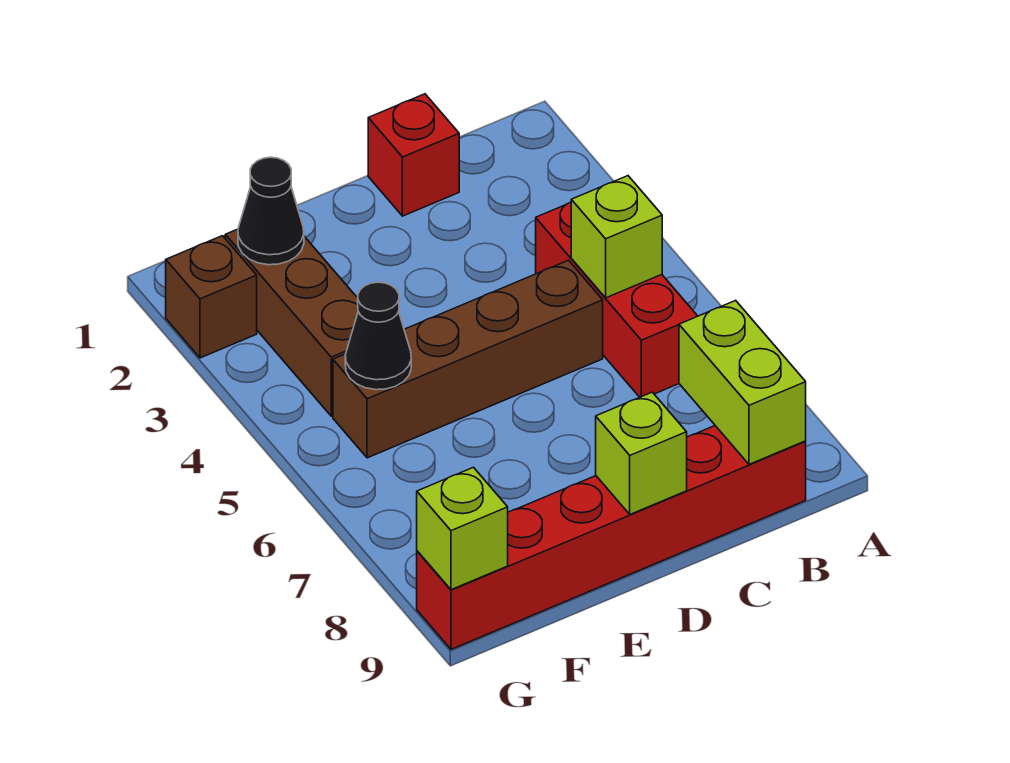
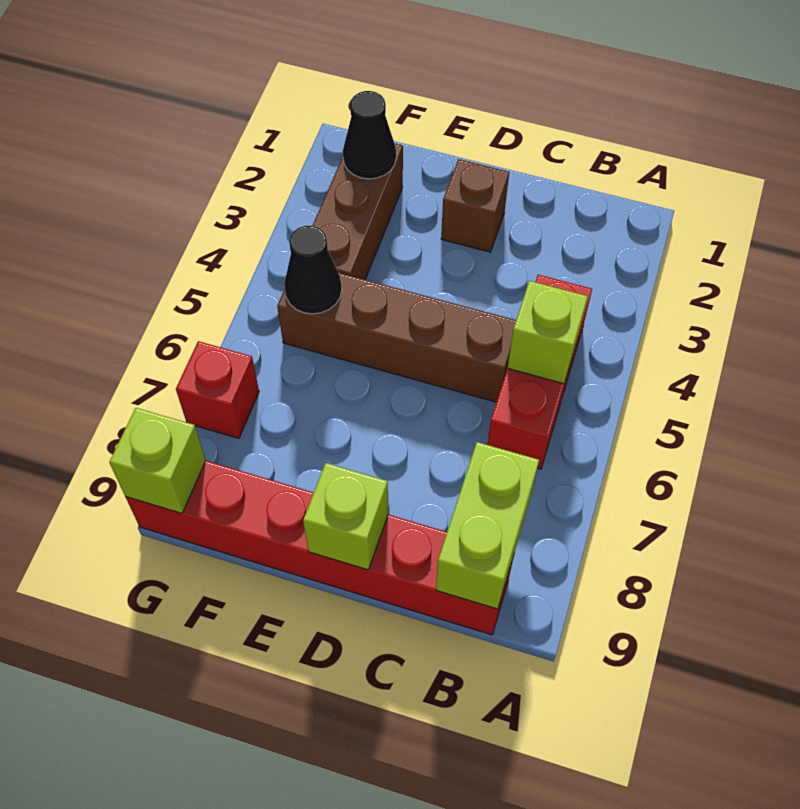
red brick C1 level 1 -> red brick G7 level 1
brown brick G2 level 1 -> brown brick D2 level 1

